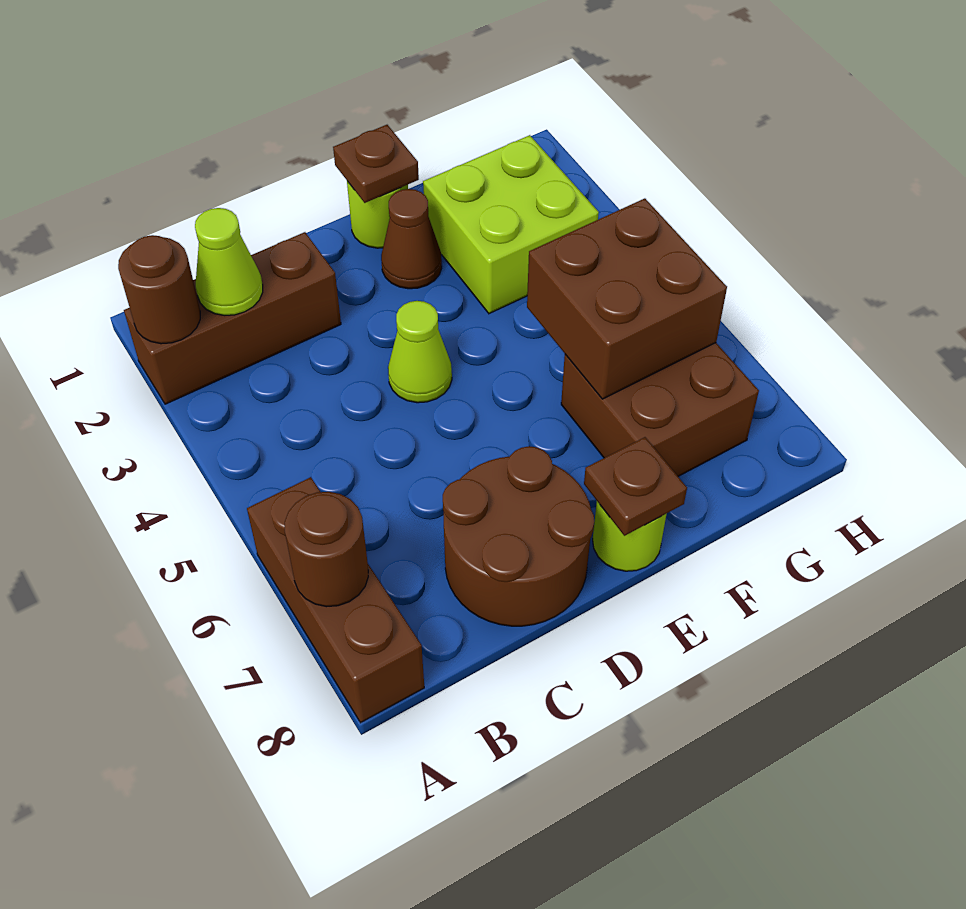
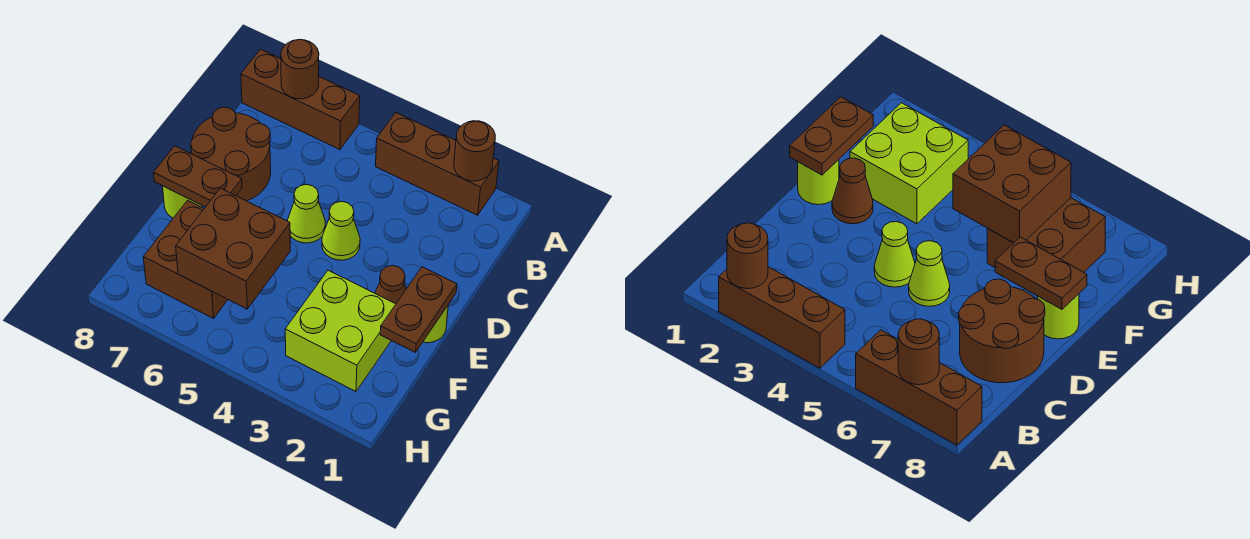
brown brick A2:C2 level 1 -> brown brick A2:A4 level 1
lime cone B2 level 2 -> lime cone D5 level 1
brown plate E1 level 2 -> brown plate E1:F1 level 2
brown plate E8 level 2 -> brown plate E7:E8 level 2

